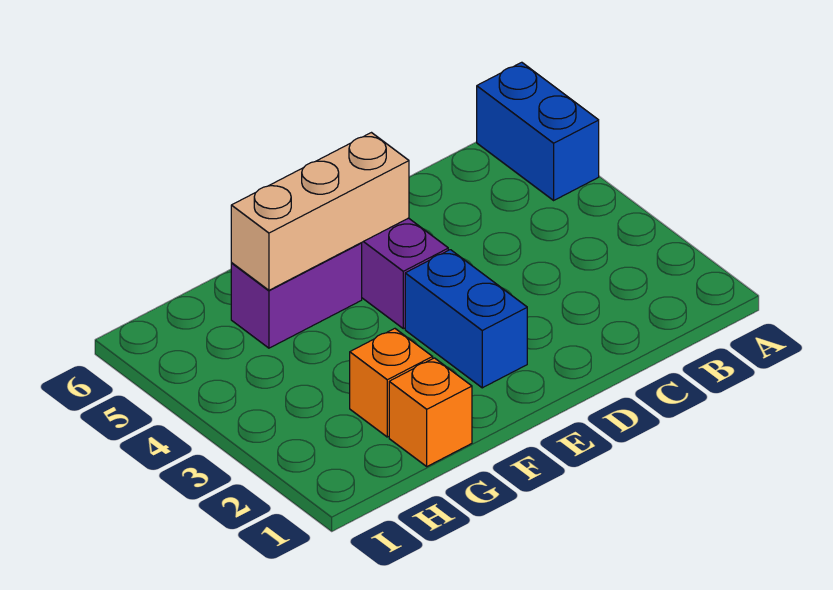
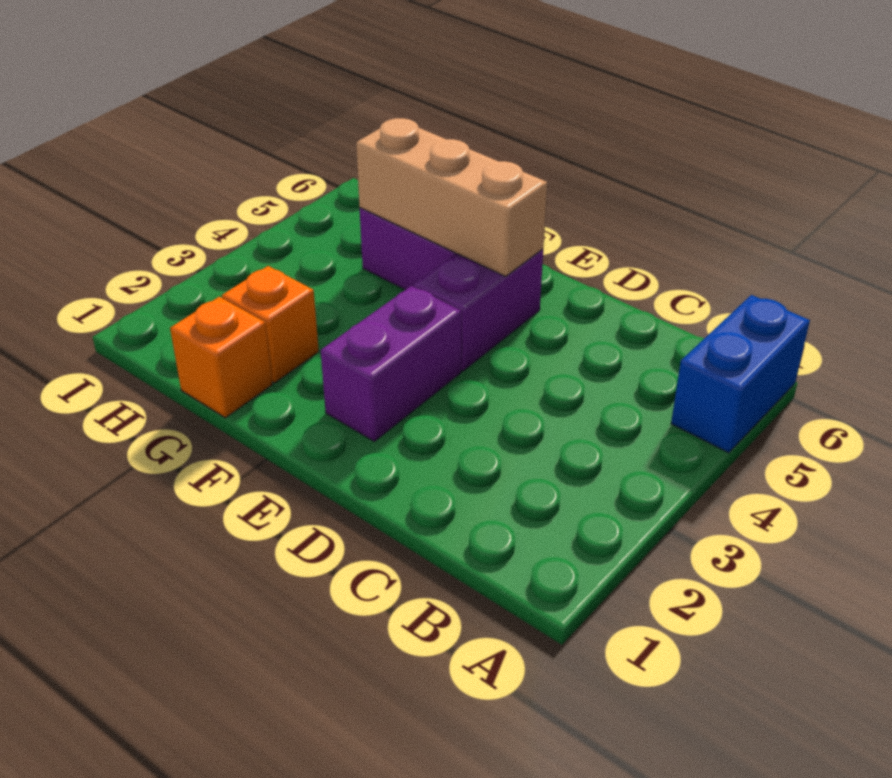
blue brick E2:E3 level 1 -> purple brick E2:E3 level 1

